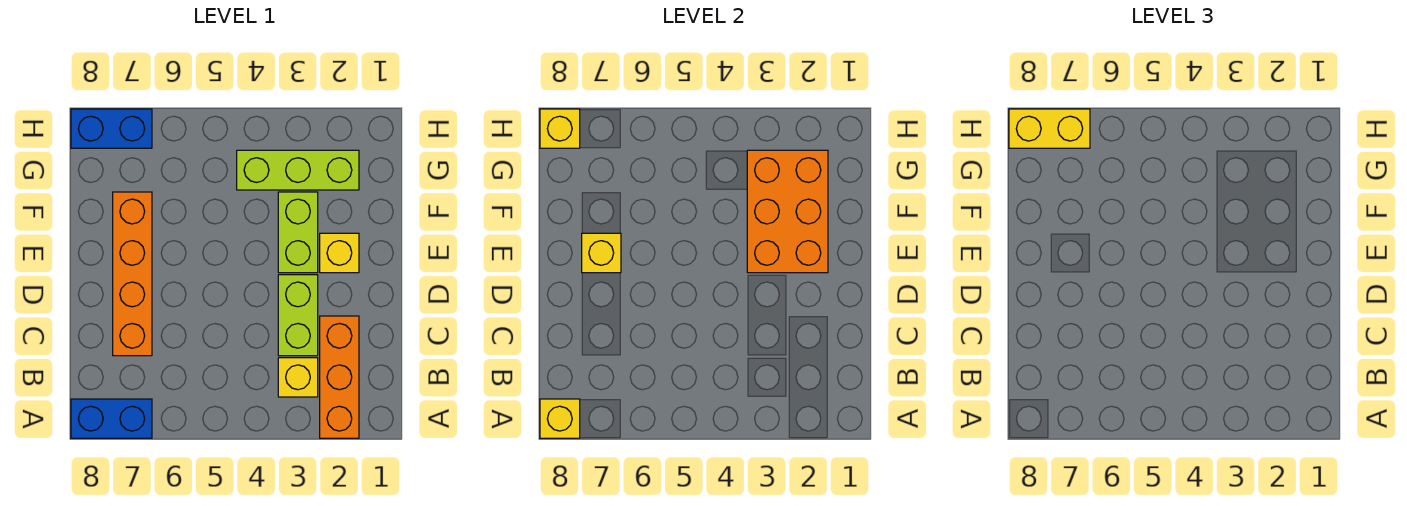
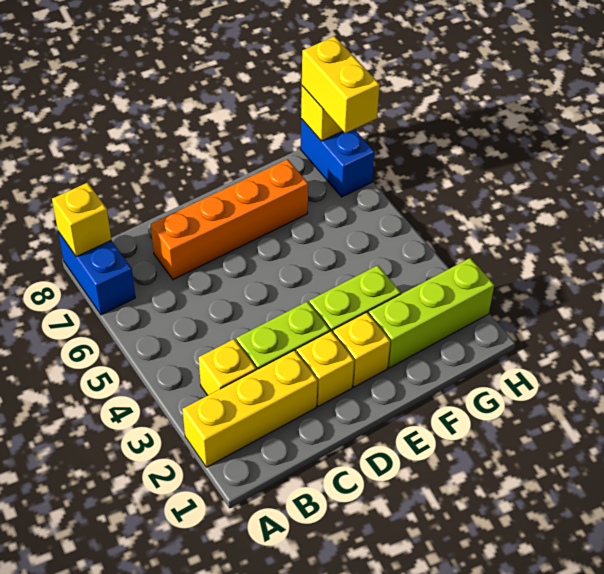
orange brick A2:C2 level 1 -> yellow brick A2:C2 level 1
orange brick E2:G3 level 2 -> none
yellow brick E7 level 2 -> yellow brick D2 level 1
lime brick G2:G4 level 1 -> lime brick F2:H2 level 1

